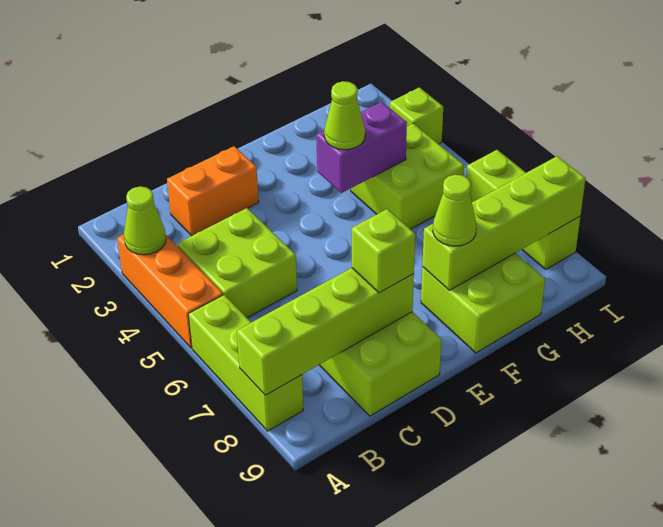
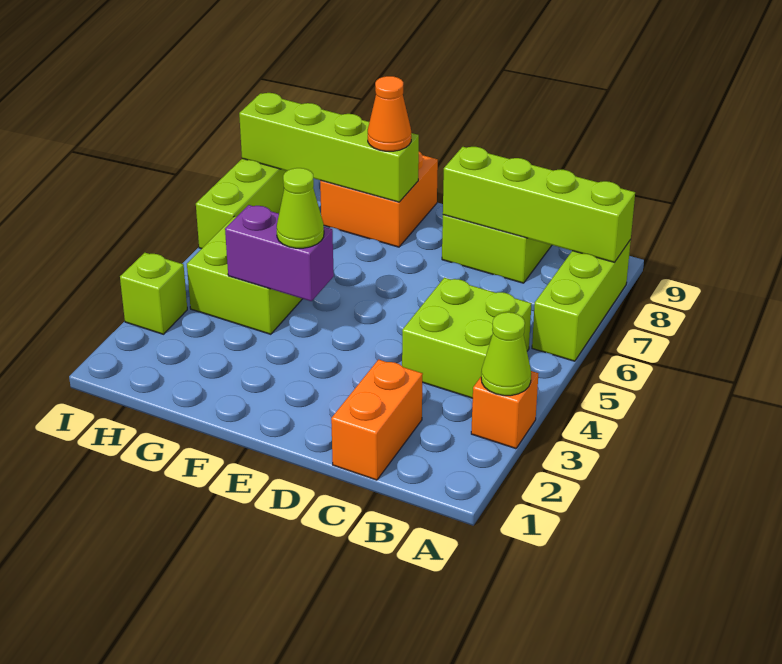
orange brick A3:A5 level 1 -> orange brick A3 level 1
orange brick C2:D2 level 1 -> orange brick C1:C2 level 1
lime brick D8 level 3 -> none
lime brick F8:G9 level 1 -> orange brick F8:G9 level 1
lime cone F8 level 3 -> orange cone F8 level 3

